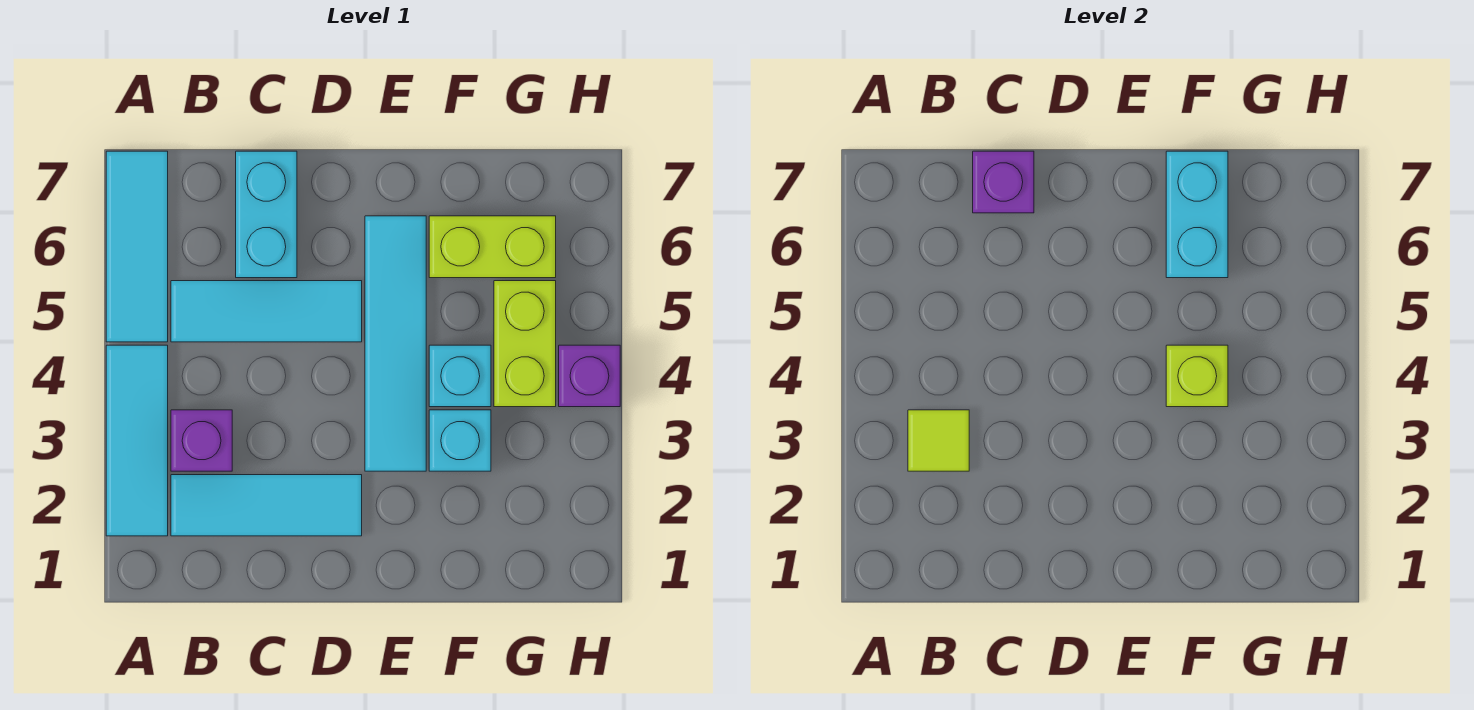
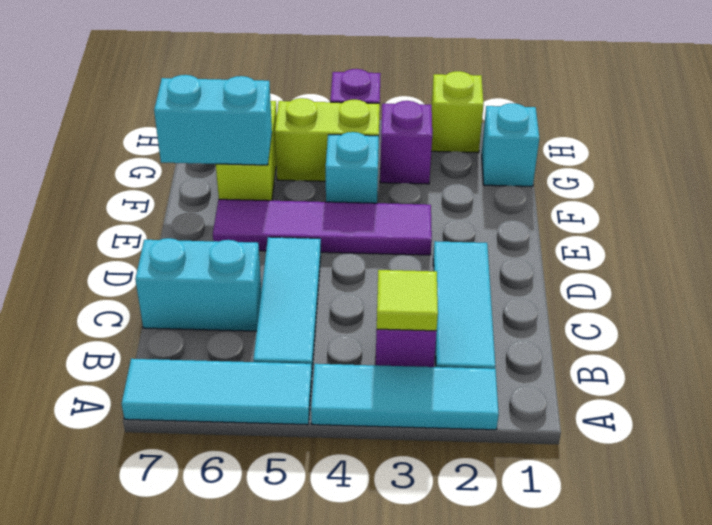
purple brick C7 level 2 -> purple brick G3 level 1
cyan tile E3:E6 level 1 -> purple tile E3:E6 level 1
cyan brick F3 level 1 -> cyan brick G1 level 1
lime brick F4 level 2 -> lime brick H2 level 1

